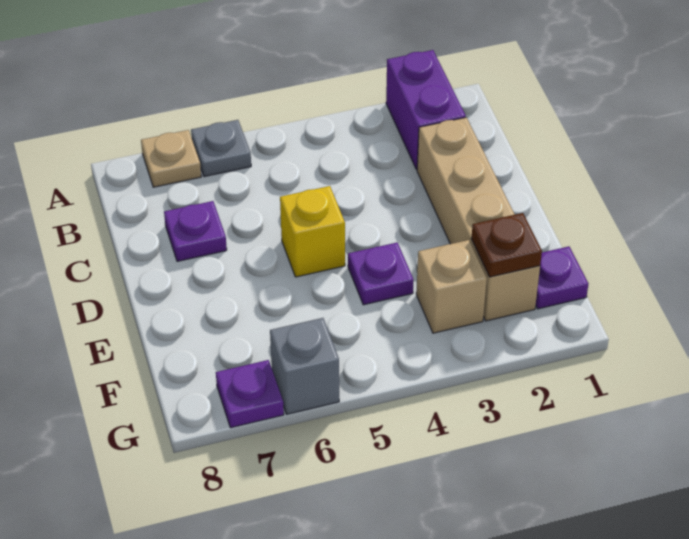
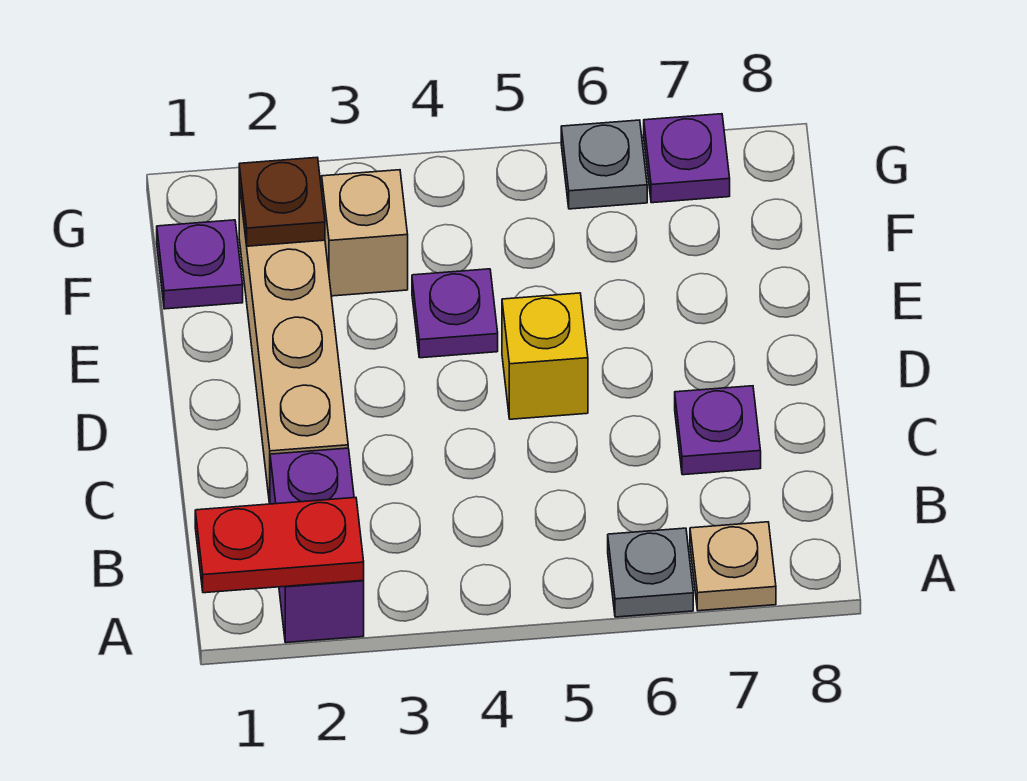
none -> red plate A1:A2 level 2
grey brick G6 level 1 -> grey plate G6 level 1

